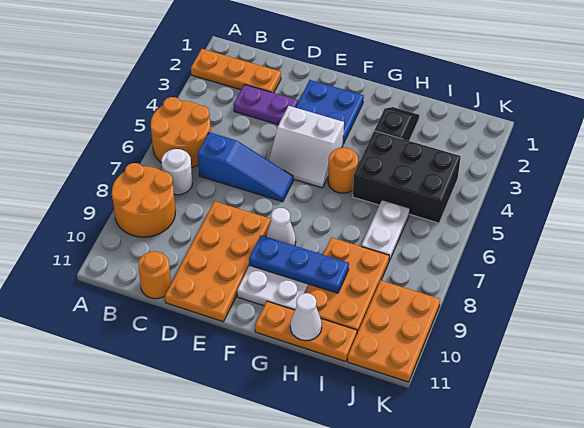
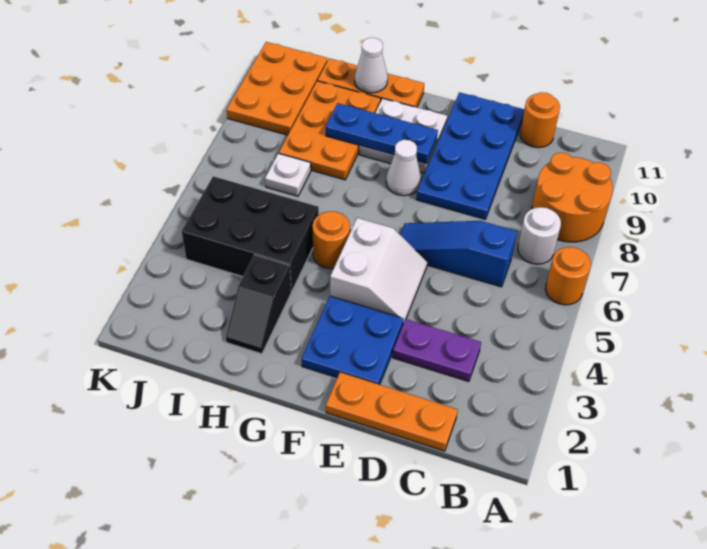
orange plate A2:C2 level 1 -> orange plate C1:E1 level 1
orange round brick A5:B6 level 1 -> orange round brick A6 level 1
orange plate D8:E11 level 1 -> blue plate D8:E11 level 1
white slope E4:F5 level 1 top 4 -> white slope E4:F5 level 1 top F
white plate I6:I7 level 1 -> white plate I7 level 1

